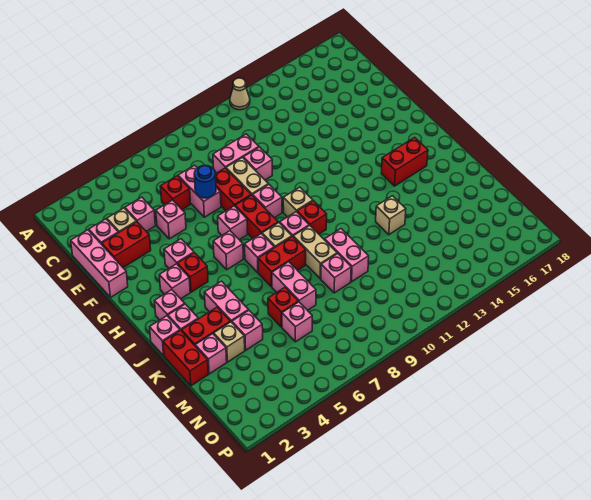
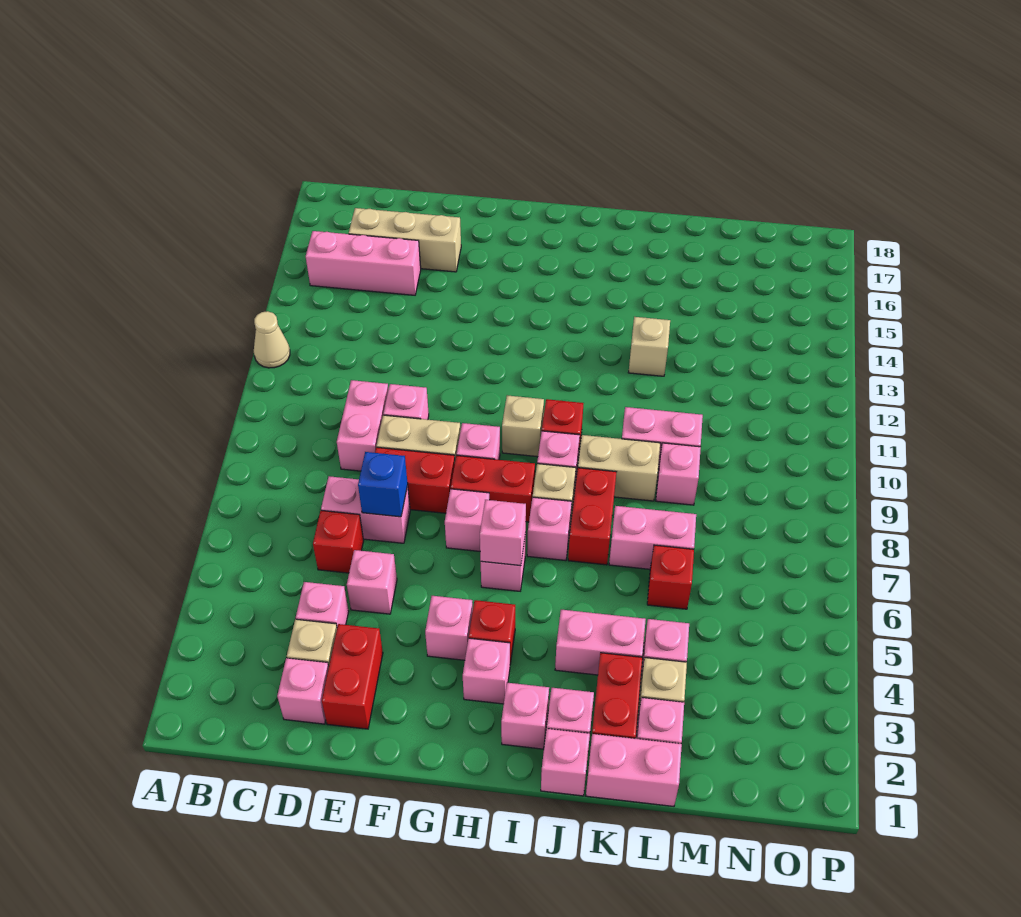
none -> tan brick C16:E16 level 1
pink brick D1:F1 level 1 -> pink brick B15:D15 level 1
blue round brick E7 level 2 -> blue brick E7 level 2
red brick I15:I16 level 1 -> none
red brick K1:L1 level 1 -> pink brick K1:L1 level 1
pink brick M6 level 1 -> pink brick H6 level 2

